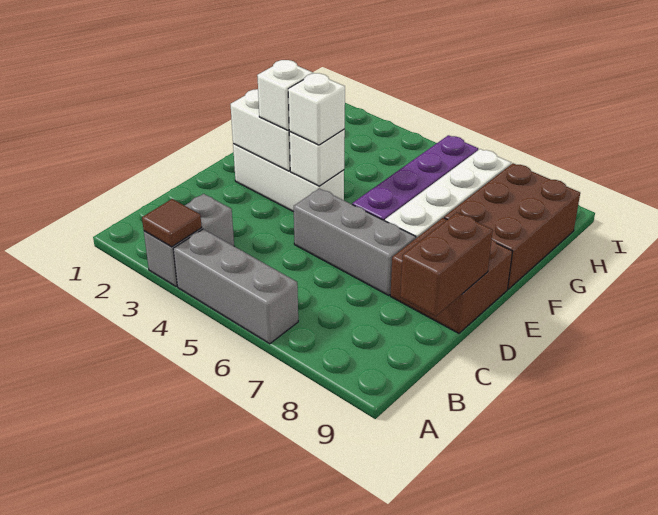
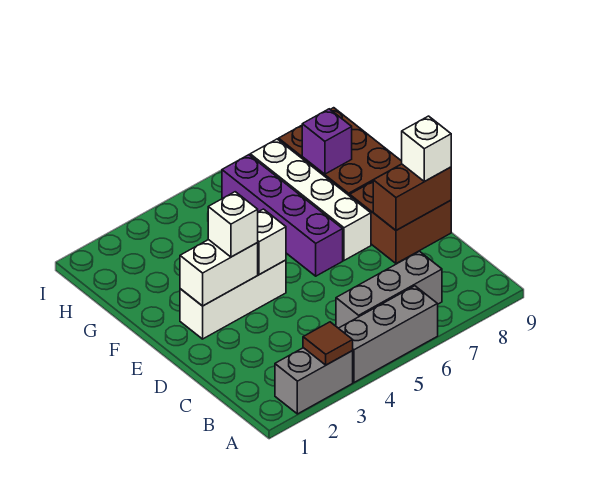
grey brick A3:B3 level 1 -> grey brick A2:A3 level 1
brown brick C9:D9 level 2 -> brown brick D8:D9 level 2
grey brick D5:D7 level 1 -> grey brick B5:B7 level 1
white brick E4 level 3 -> white brick D9 level 3
none -> purple brick G8 level 2

